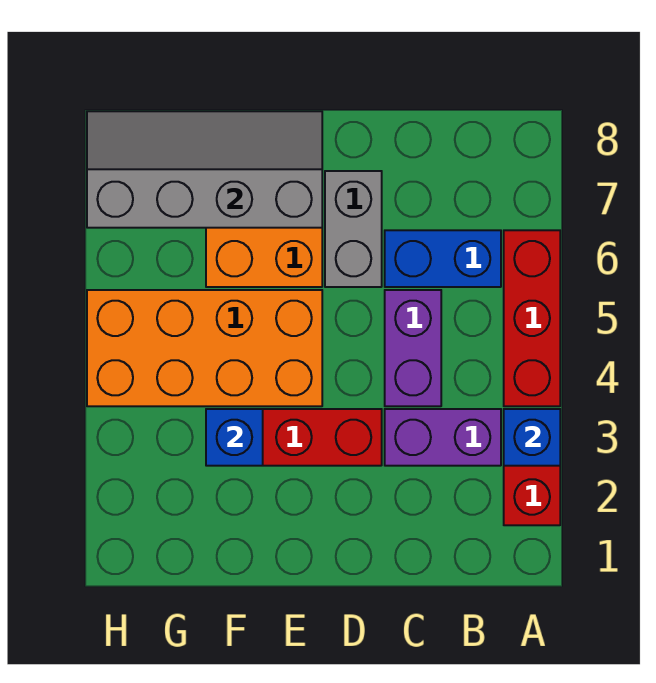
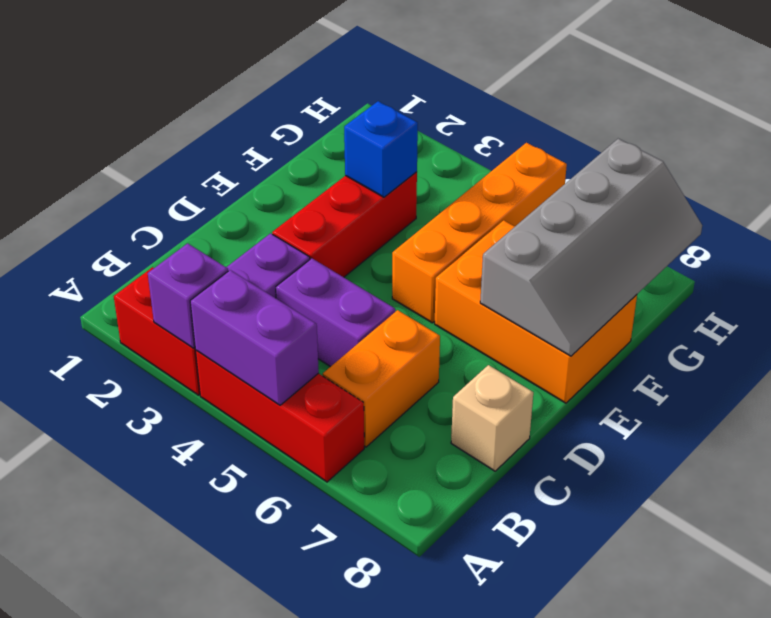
blue brick A3 level 2 -> purple brick A3 level 2
none -> purple brick A4:A5 level 2
blue brick B6:C6 level 1 -> orange brick B6:C6 level 1
none -> tan brick C8 level 1
grey brick D6:D7 level 1 -> none
orange brick E4:H5 level 1 -> orange brick E5:H5 level 1

